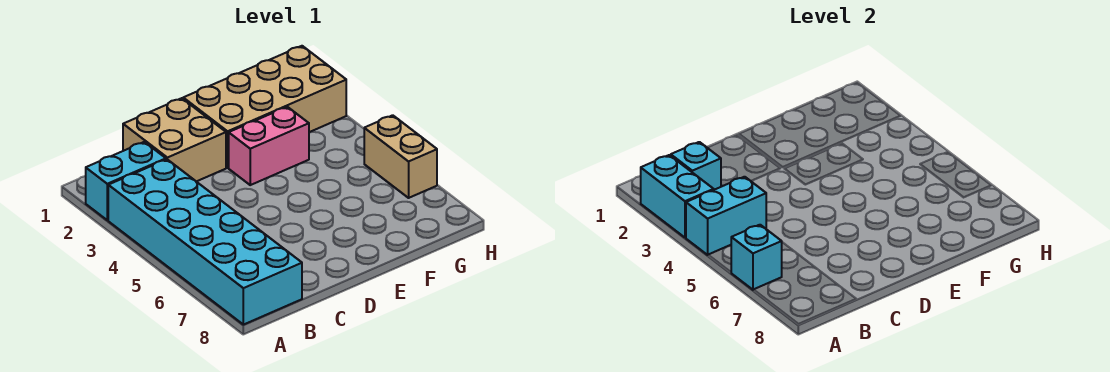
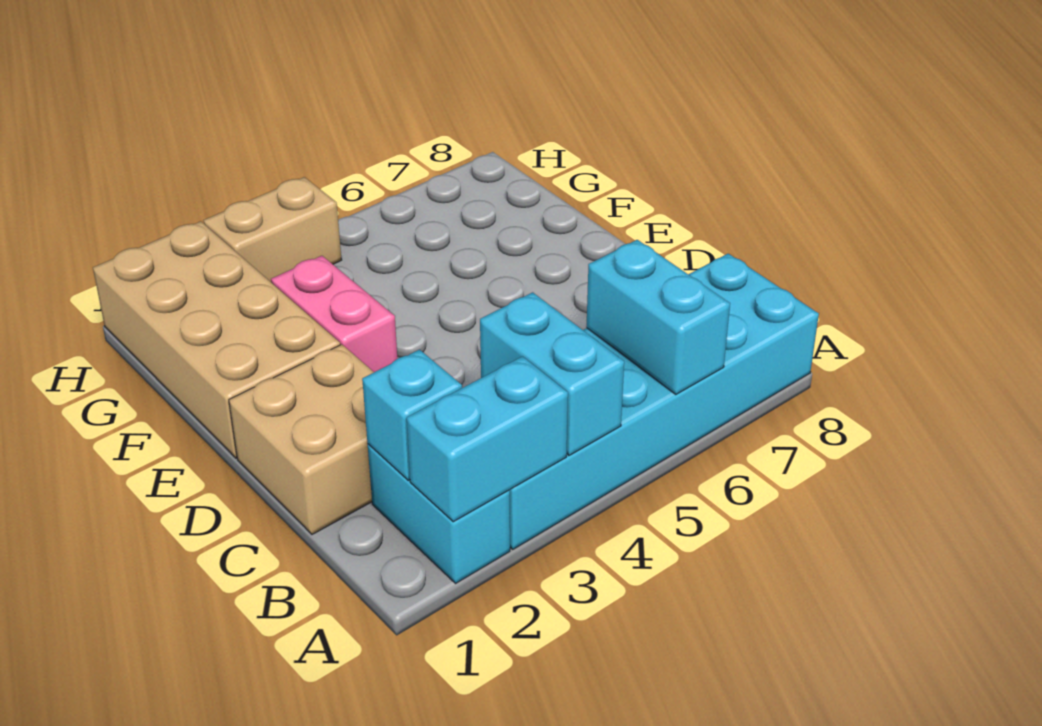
cyan brick A6 level 2 -> cyan brick A6:B6 level 2
tan brick H5:H6 level 1 -> tan brick H3:H4 level 1

